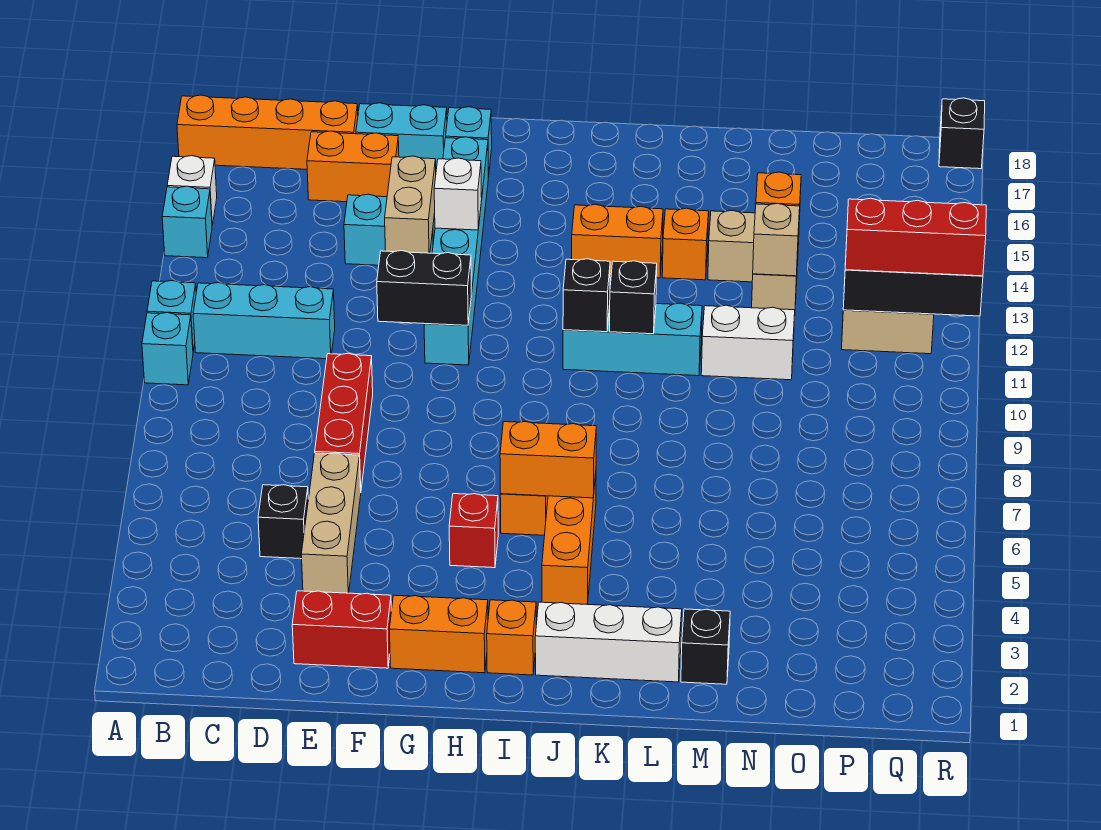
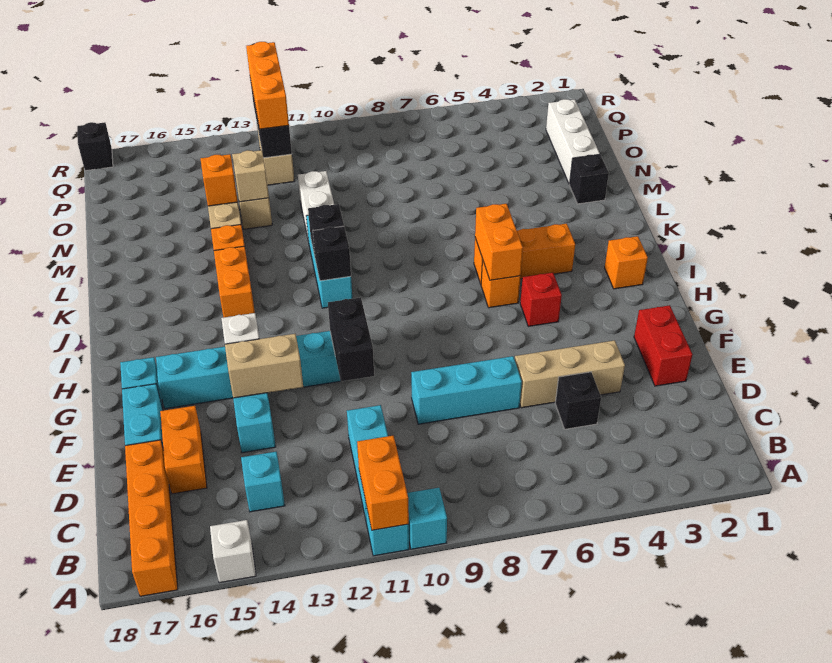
cyan brick A14 level 1 -> cyan brick C14 level 1
red brick E7:E9 level 1 -> cyan brick E7:E9 level 1
orange brick G2:H2 level 1 -> orange brick A11:B11 level 2
white brick J2:L2 level 1 -> white brick N2:P2 level 1
red brick P12:R12 level 3 -> orange brick P12:R12 level 3

